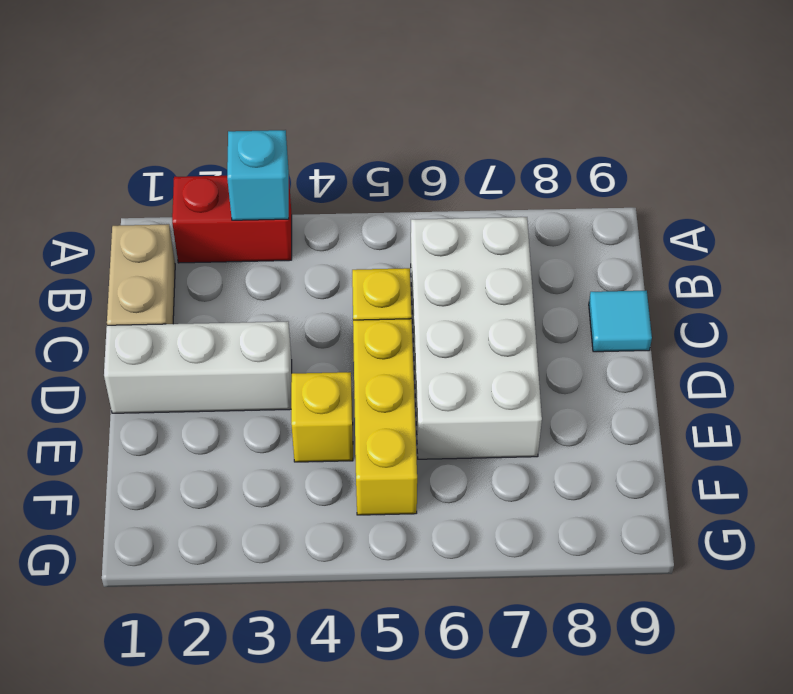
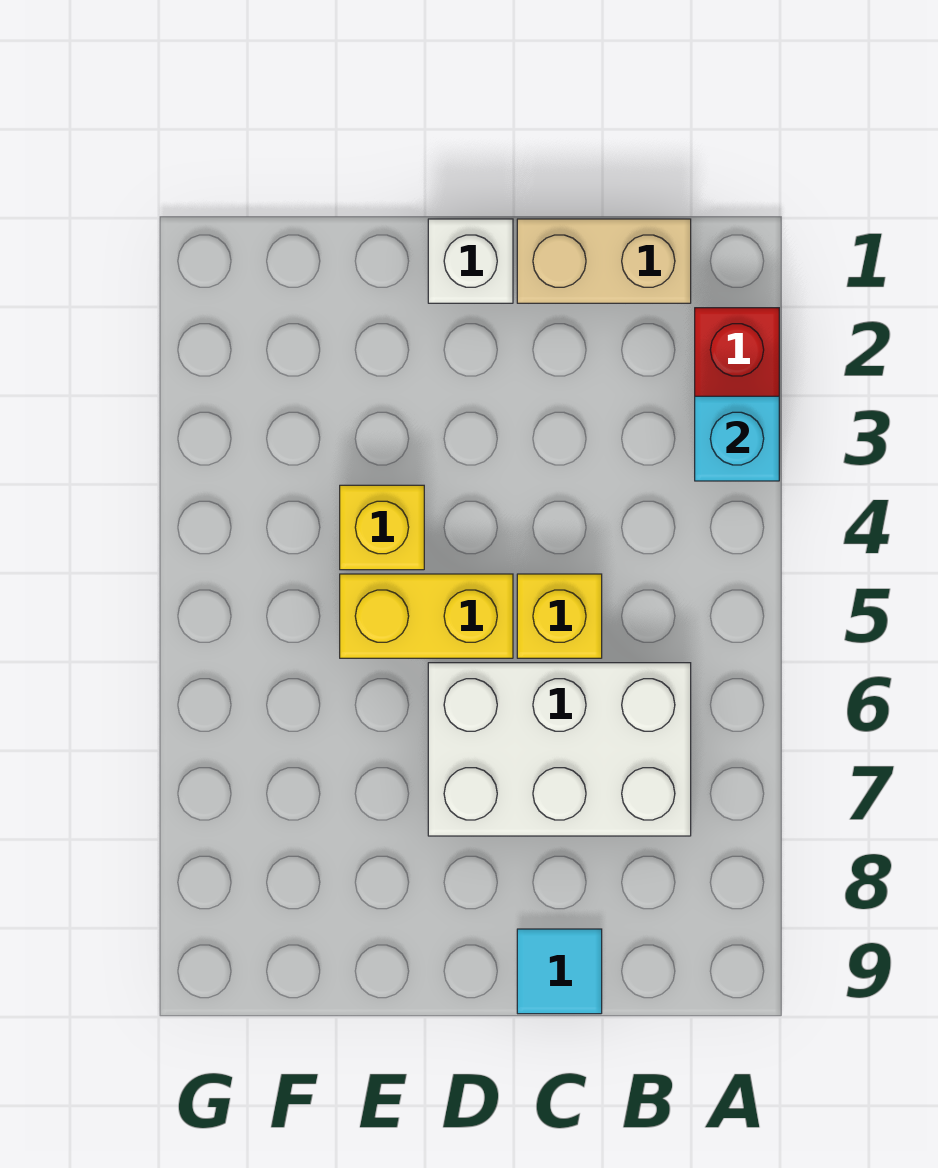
white brick B6:E7 level 1 -> white brick B6:D7 level 1
white brick D1:D3 level 1 -> white brick D1 level 1
yellow brick D5:F5 level 1 -> yellow brick D5:E5 level 1

